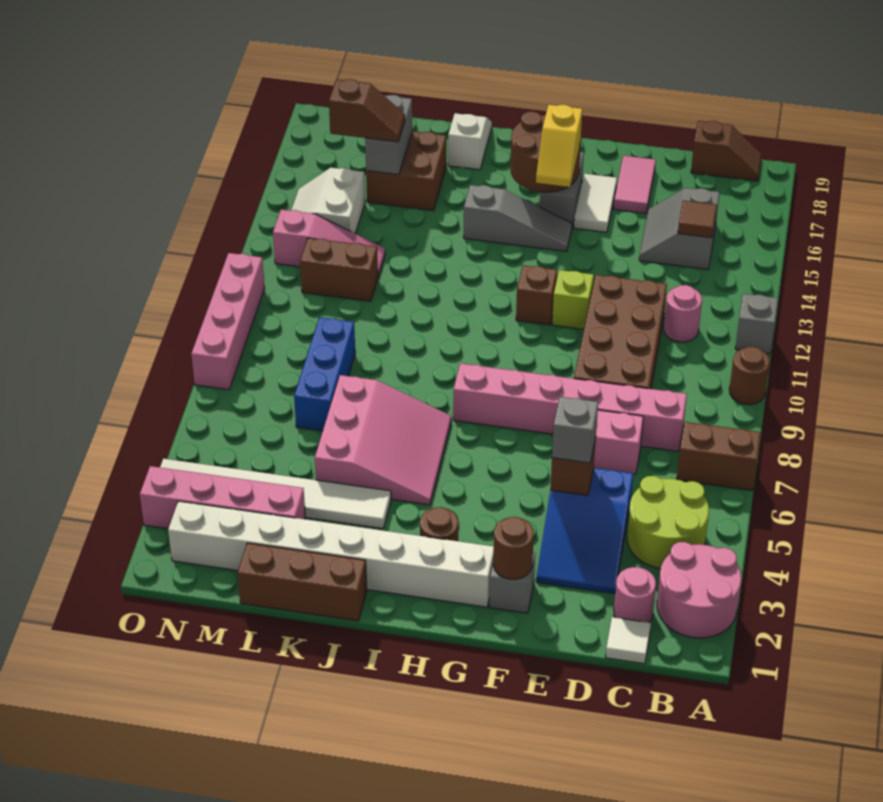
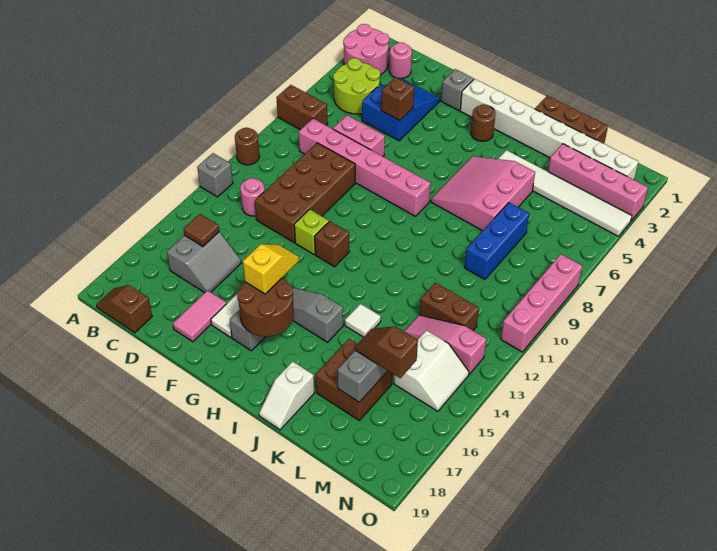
white tile C1 level 1 -> white tile J14 level 1
grey brick E5 level 3 -> none
brown round brick F2 level 2 -> none

